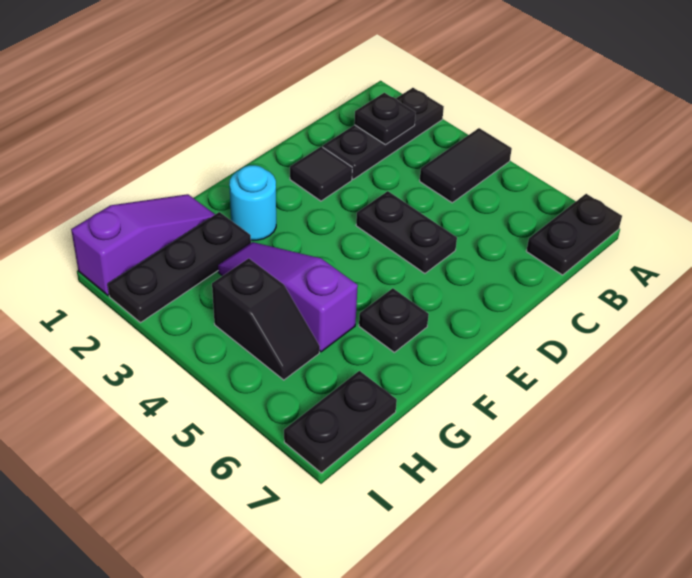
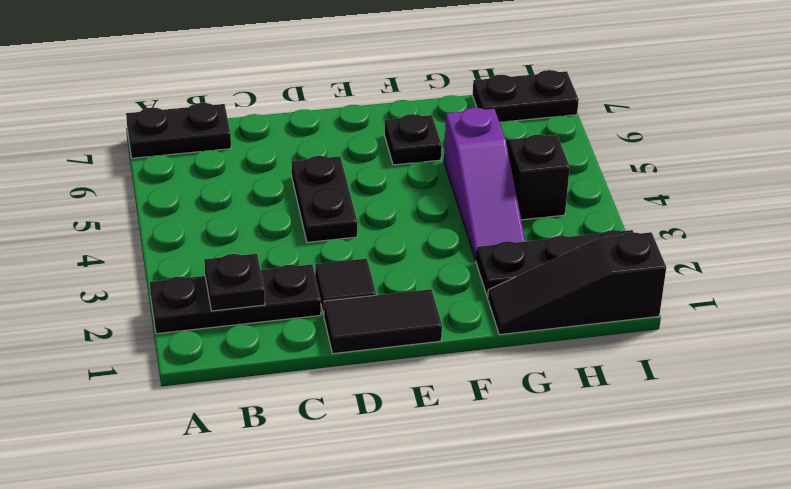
black tile A4:B4 level 1 -> black tile D1:E1 level 1
cyan round brick F2 level 1 -> none
purple slope G1:I1 level 1 top I -> black slope G1:I1 level 1 top I

